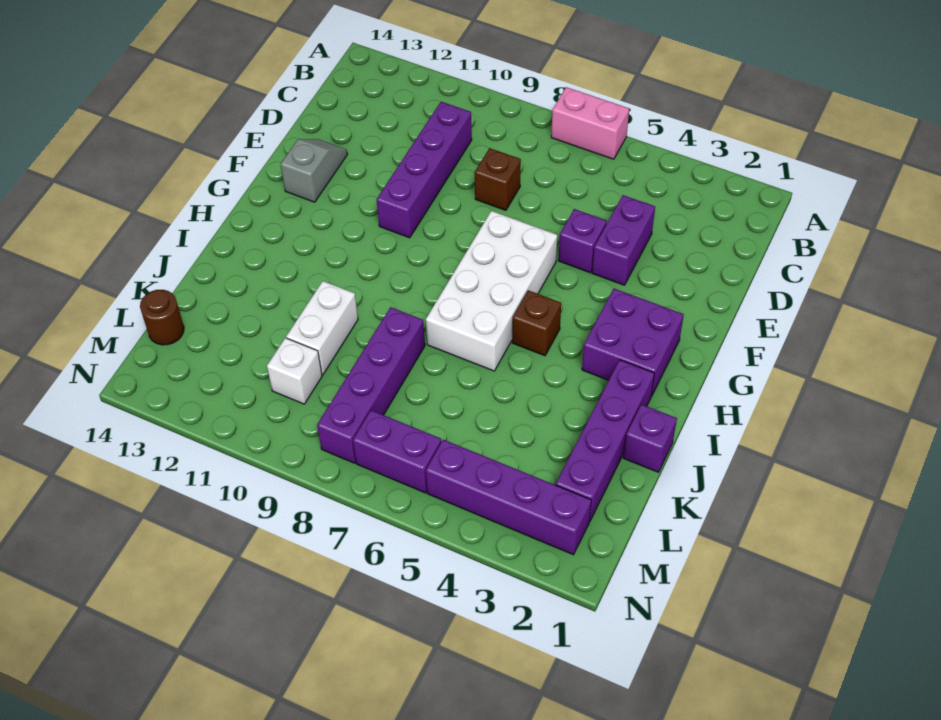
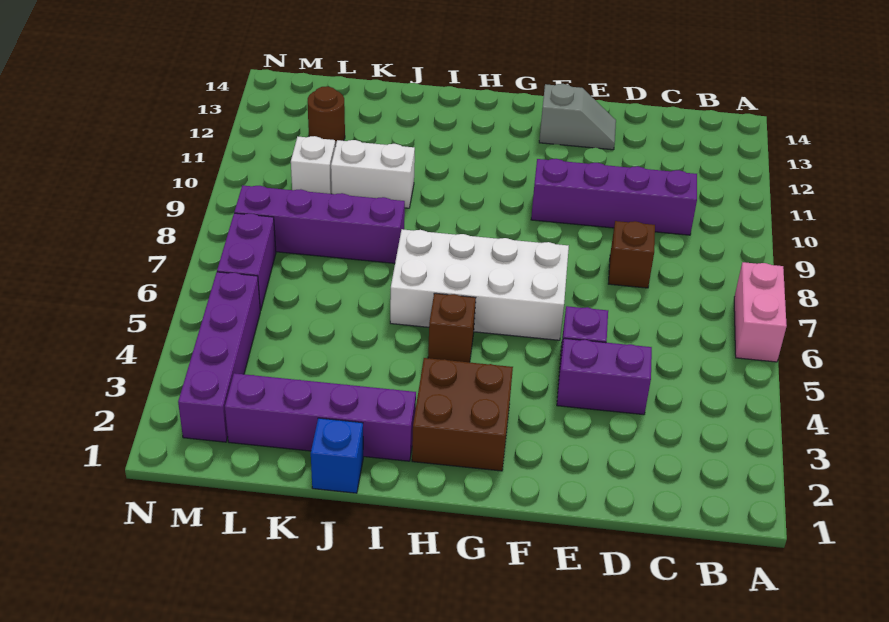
purple brick G2:H3 level 1 -> brown brick G2:H3 level 1
purple brick J1 level 1 -> blue brick J1 level 1
brown round brick L14 level 1 -> brown round brick L12 level 1

